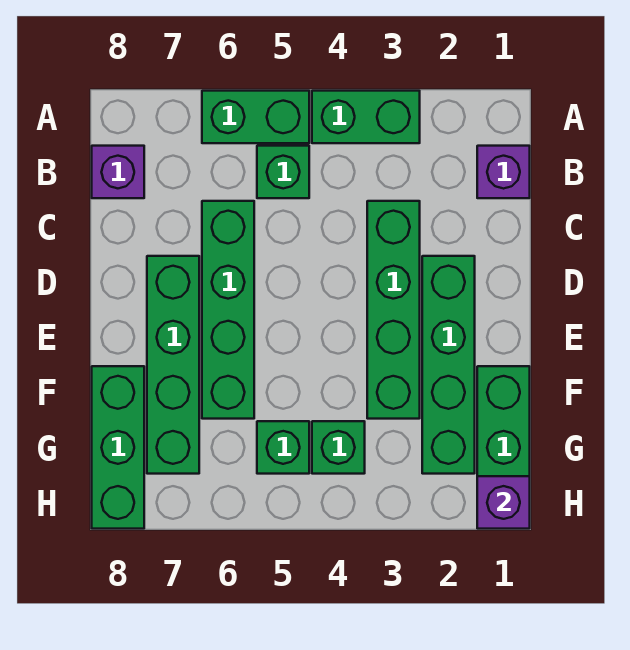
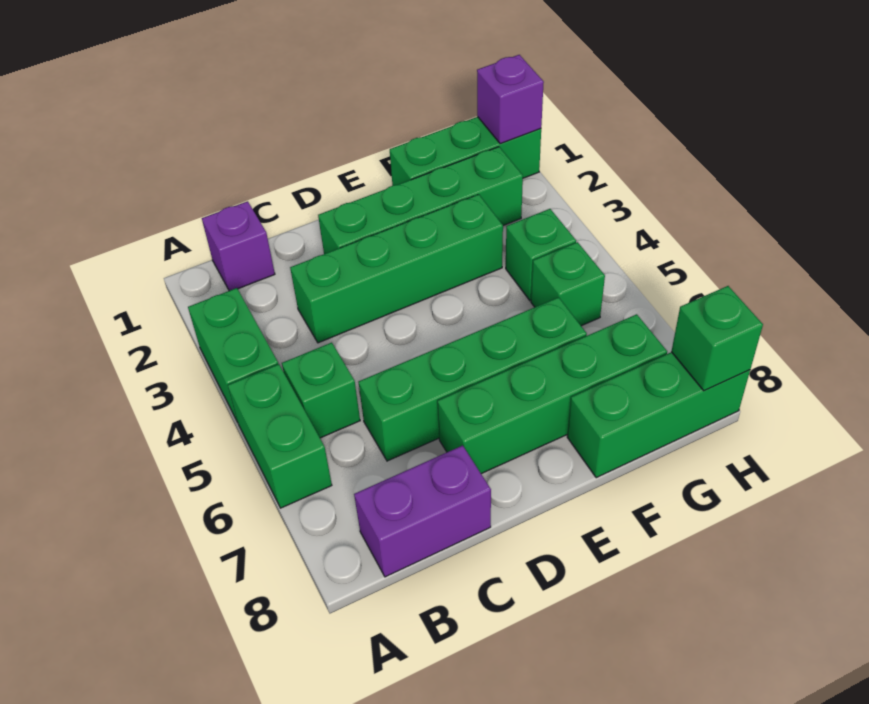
purple brick B8 level 1 -> purple brick B8:C8 level 1
none -> green brick H8 level 2

